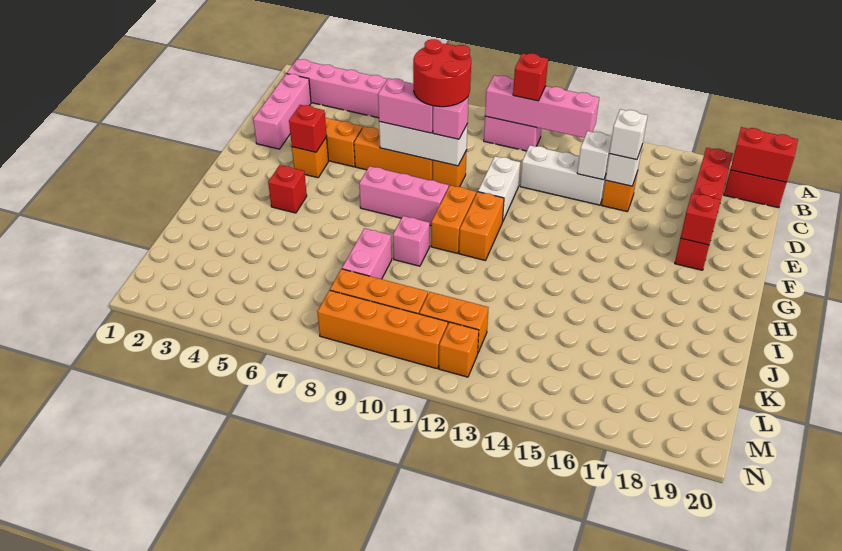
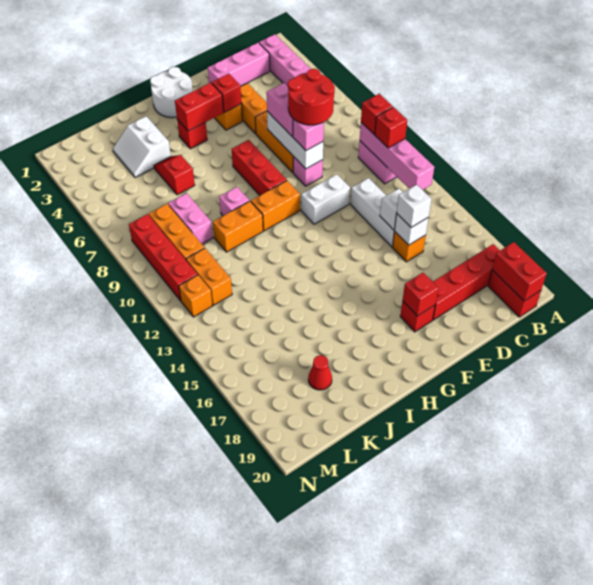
none -> red brick B10 level 3
orange brick E9 level 1 -> pink brick E9 level 1
none -> white round brick G1:H2 level 1
none -> red brick G4:H4 level 2
pink brick G7:G9 level 1 -> red brick G7:G9 level 1
orange brick G11:H11 level 1 -> orange brick I10:J10 level 1
none -> white slope J3:K4 level 1 top J
none -> red slope J5:J6 level 1 top 6
pink brick J8:K8 level 1 -> pink brick K8:K9 level 1
none -> red cone K18 level 1
orange brick M8:M11 level 1 -> red brick M8:M11 level 1

